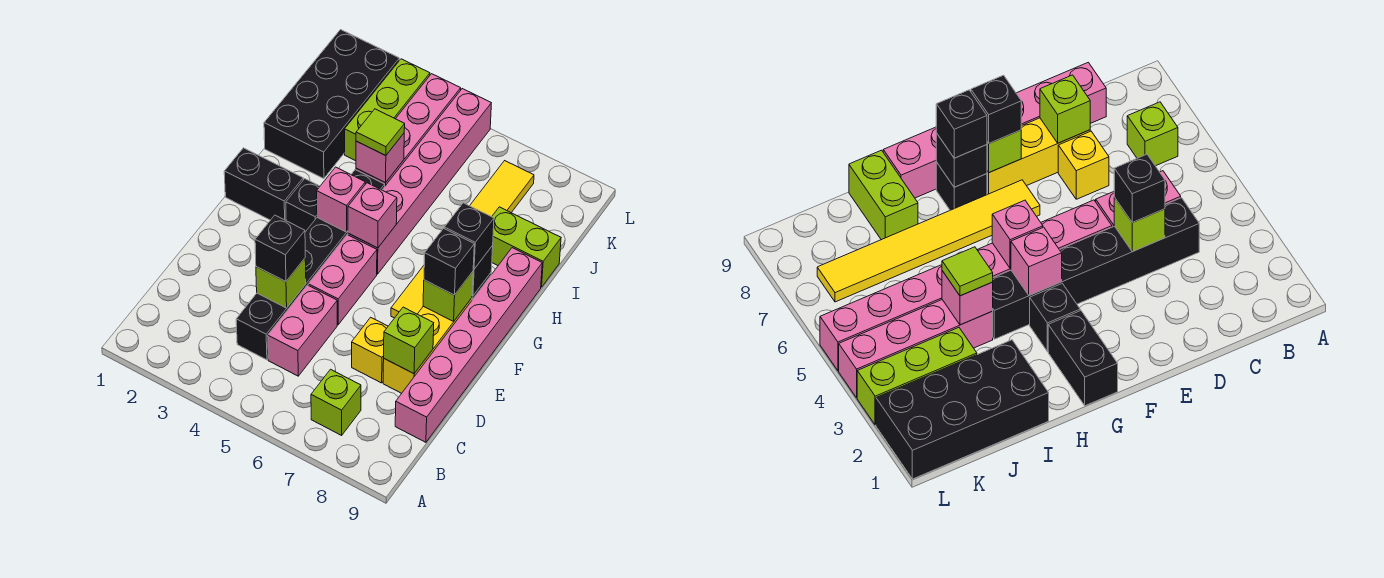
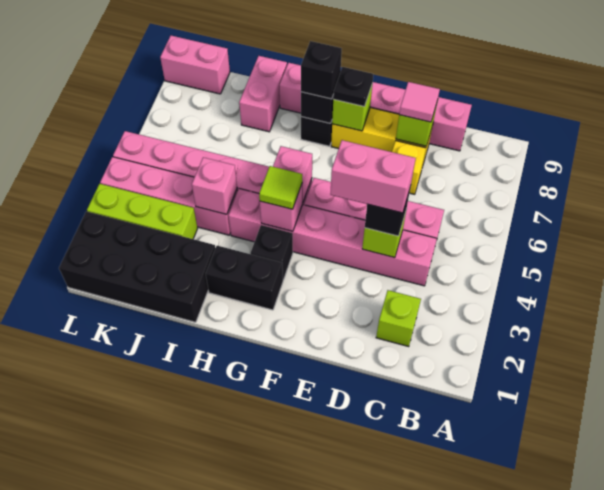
lime brick B7 level 1 -> lime brick C2 level 1
black brick C4:H4 level 1 -> pink brick C4:H4 level 1
none -> pink brick D4:E4 level 4
none -> pink tile D8 level 3
yellow tile F7:K7 level 1 -> none
black brick F8 level 3 -> black plate F8 level 3
black brick G1:G2 level 1 -> black brick G2:H2 level 1
lime tile I4 level 3 -> lime tile G4 level 3
lime brick I8:I9 level 1 -> pink brick I8:I9 level 1
none -> pink brick K9:L9 level 1

